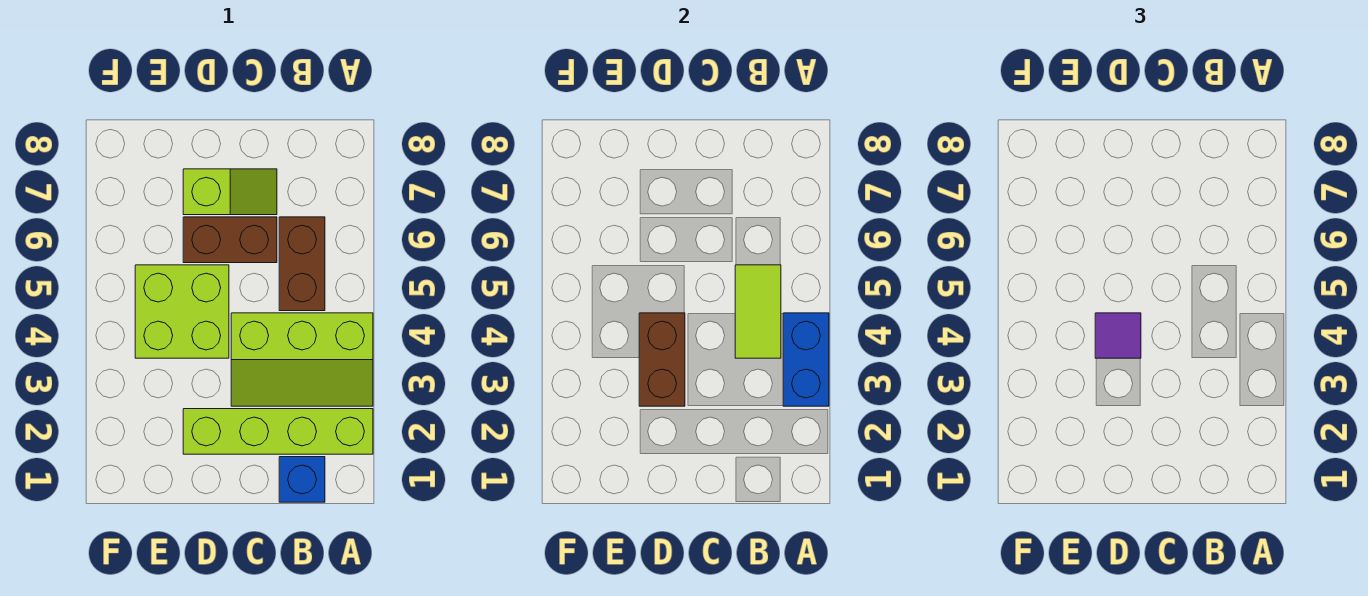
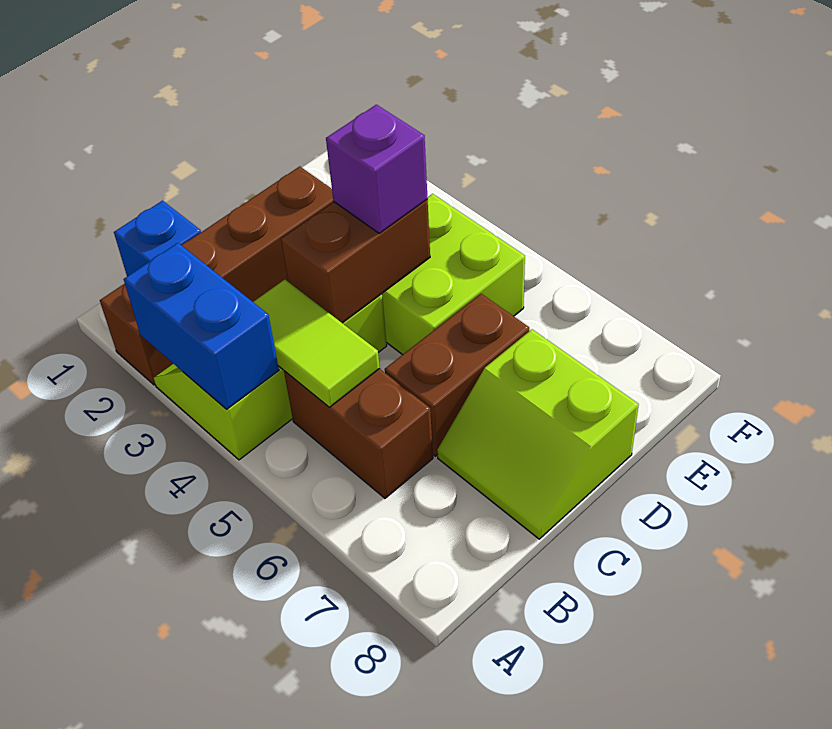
lime brick A2:D2 level 1 -> brown brick A2:D2 level 1
lime slope C7:D7 level 1 top D -> lime slope C7:D8 level 1 top D
brown brick D3:D4 level 2 -> brown brick C4:D4 level 2
purple tile D4 level 3 -> purple brick D4 level 3

